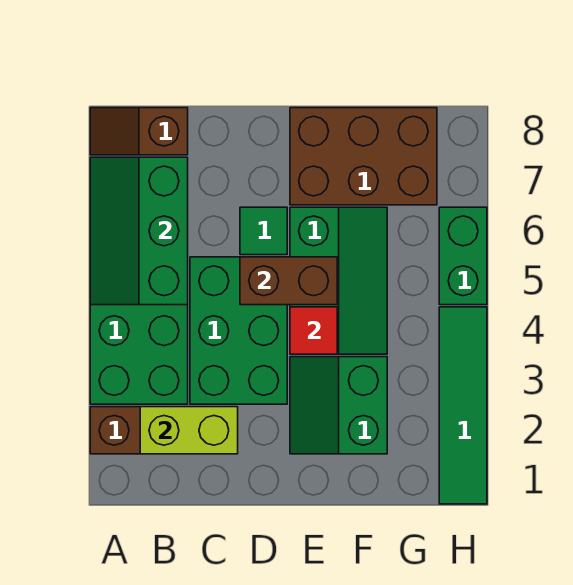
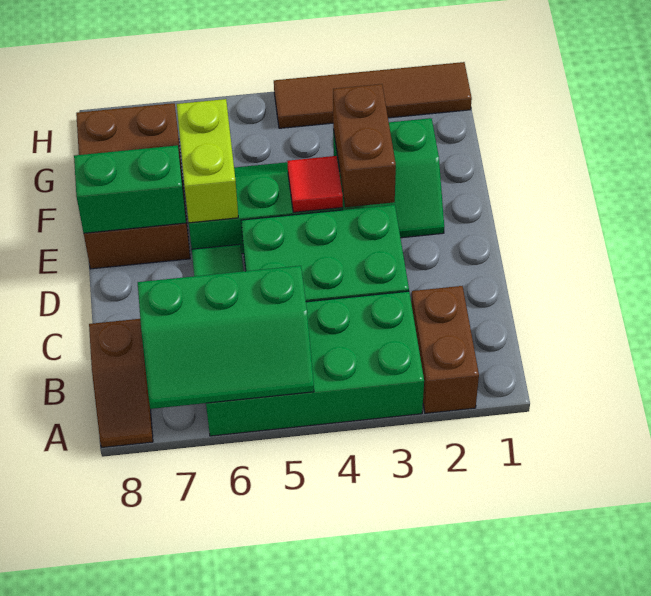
lime brick B2:C2 level 2 -> lime brick E6:F6 level 2
brown brick D5:E5 level 2 -> brown brick E3:F3 level 2
green tile H1:H4 level 1 -> brown tile H1:H4 level 1
green brick H5:H6 level 1 -> green brick E7:E8 level 2

